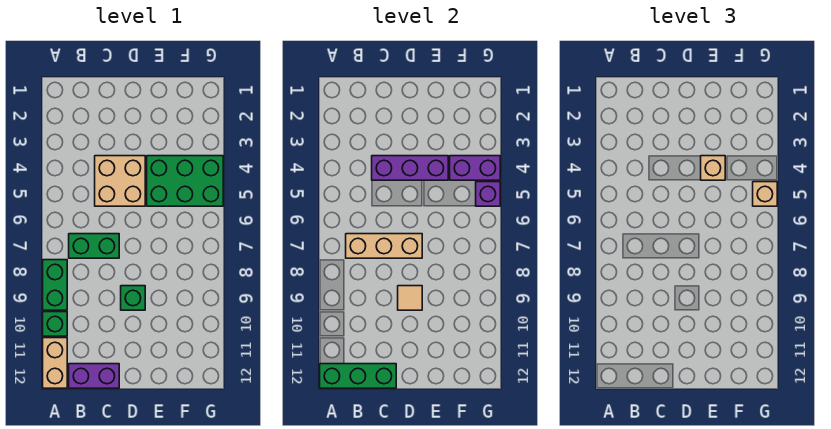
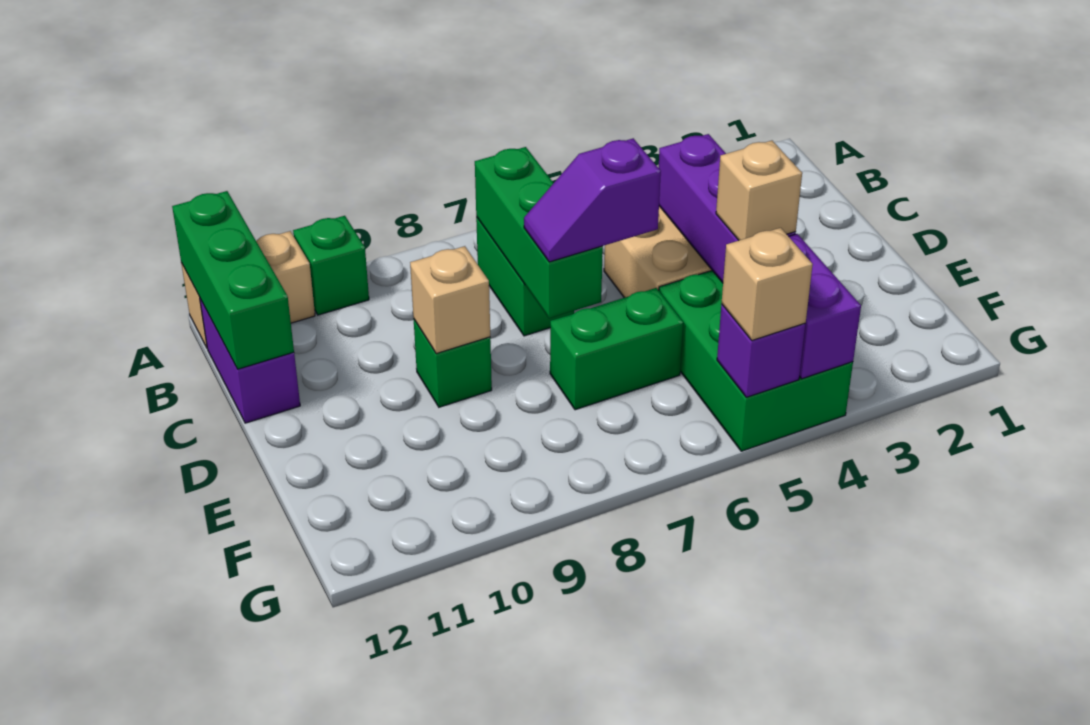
green brick A8:A9 level 1 -> green brick E6:E7 level 1
tan brick B7:D7 level 2 -> green brick B7:D7 level 2
none -> purple slope D6:D7 level 3 top 6
tan tile D9 level 2 -> tan brick D9 level 2

